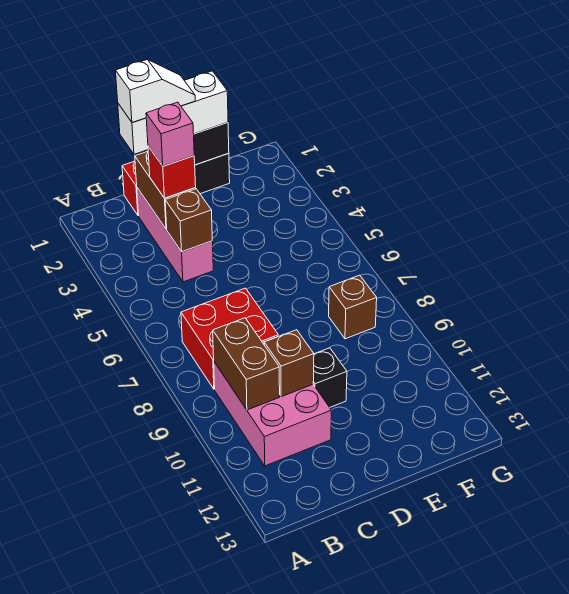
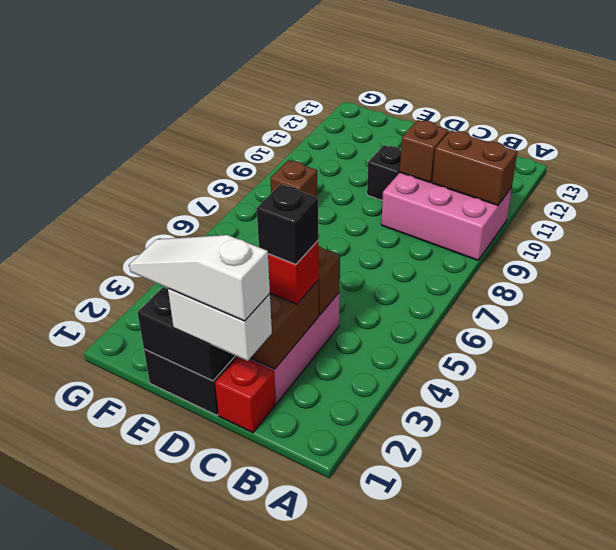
red brick B7:C8 level 1 -> none
pink brick B9:C11 level 1 -> pink brick A9:C10 level 1
brown brick B9:B10 level 2 -> brown brick A10:B10 level 2
white brick C1:E1 level 3 -> white brick C1:D1 level 3
white slope C1:D1 level 4 top C -> white slope C1:E1 level 4 top C
pink brick C3 level 4 -> black brick C3 level 4

